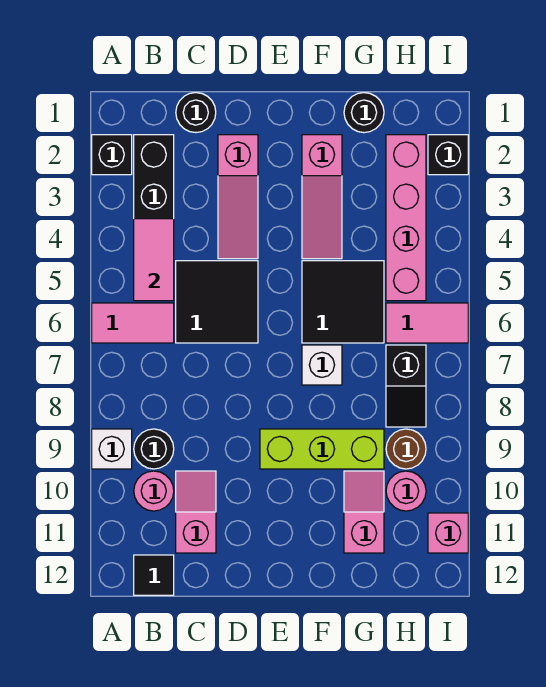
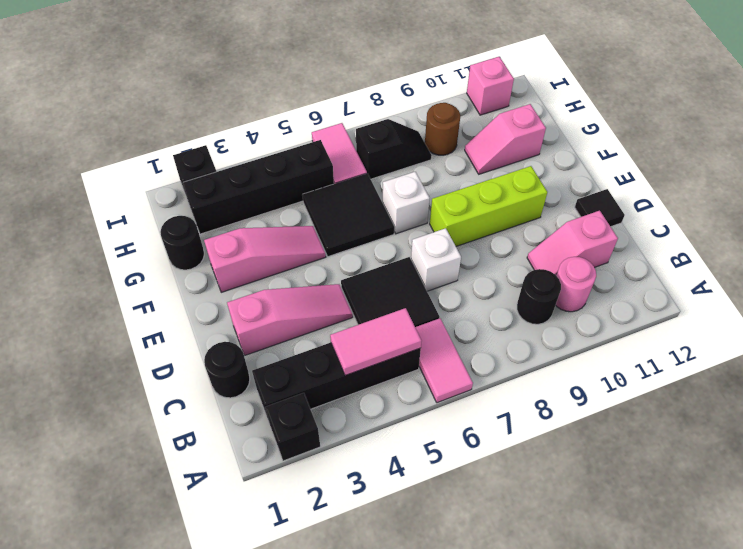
white brick A9 level 1 -> white brick D7 level 1
black tile B12 level 1 -> black tile D12 level 1
lime brick E9:G9 level 1 -> lime brick E8:E10 level 1
pink brick H2:H5 level 1 -> black brick H2:H5 level 1
pink round brick H10 level 1 -> none

